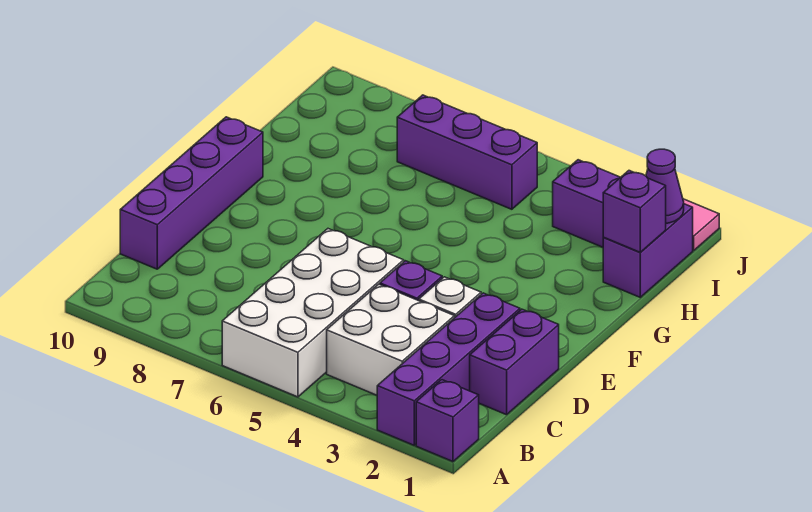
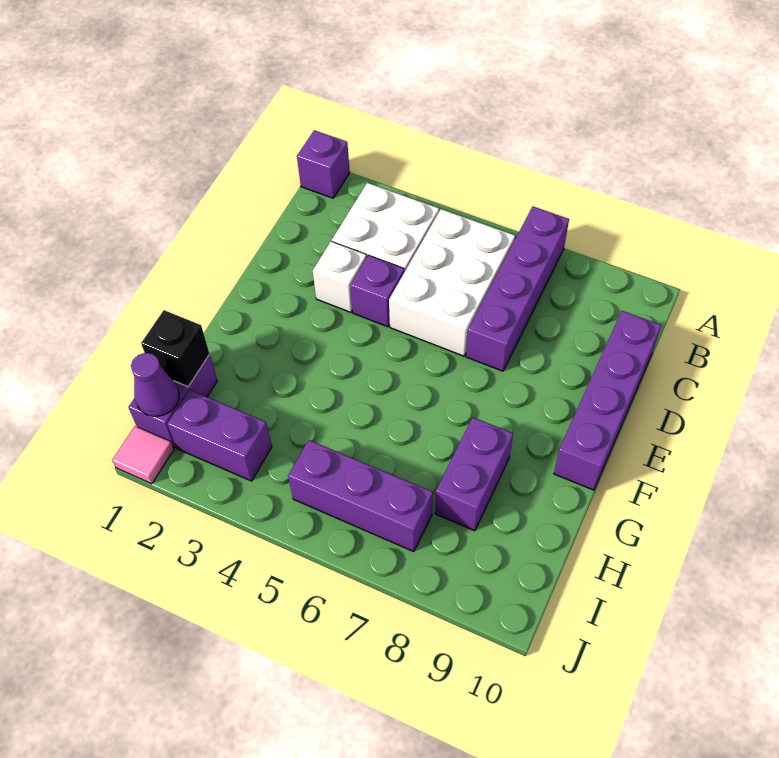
purple brick A2:D2 level 1 -> purple brick A7:D7 level 1
white brick A5:D6 level 1 -> white brick B5:D6 level 1
purple brick C1:D1 level 1 -> purple brick G8:H8 level 1
purple brick H1 level 2 -> black brick H1 level 2

